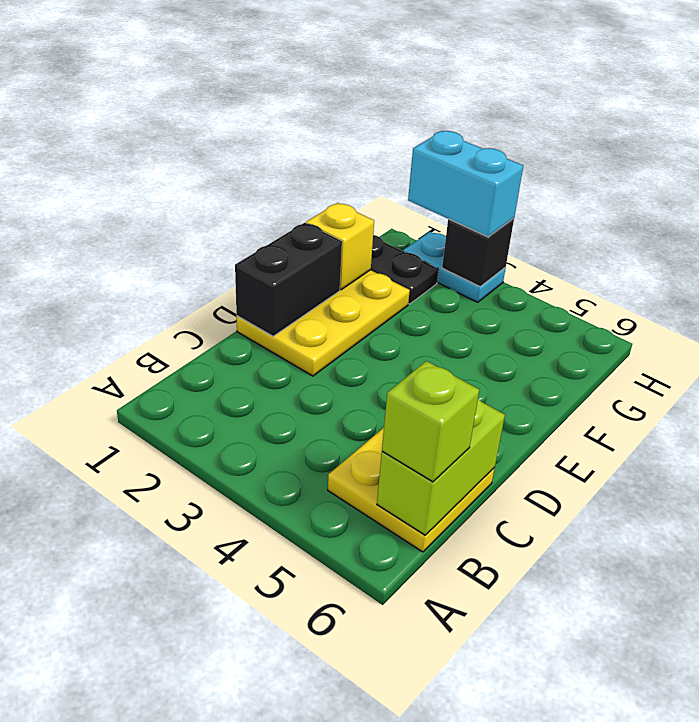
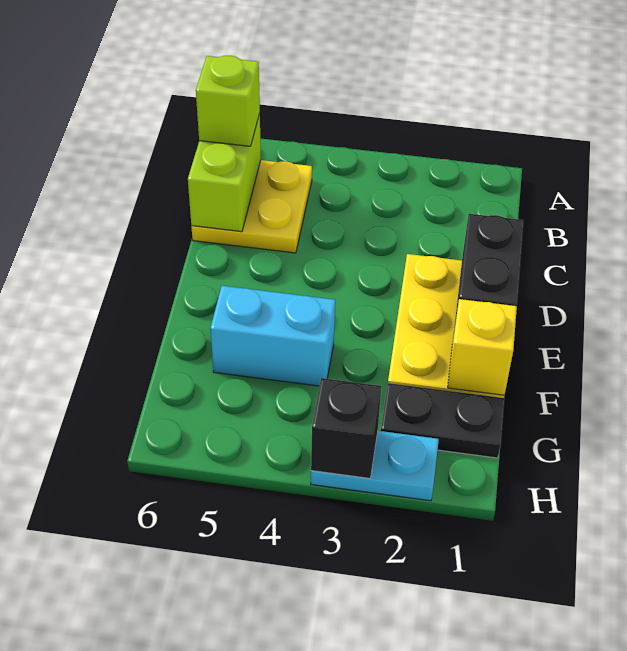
cyan brick H2:H3 level 3 -> cyan brick F4:F5 level 1

